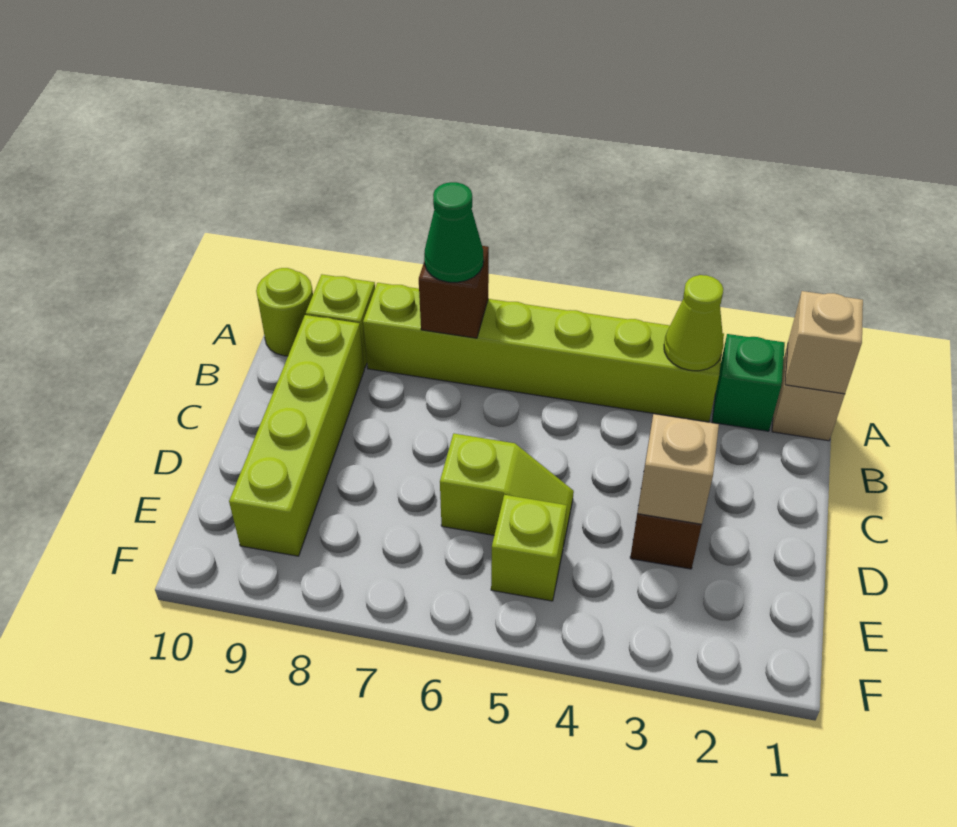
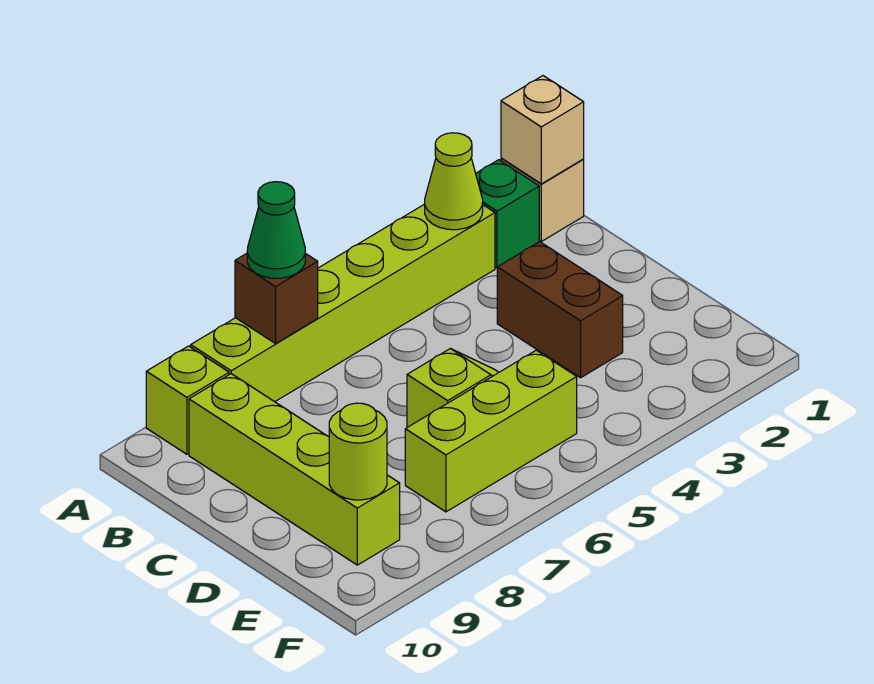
lime round brick A10 level 1 -> lime round brick E9 level 2
tan brick D3 level 2 -> none
lime brick E5 level 1 -> lime brick E5:E7 level 1

